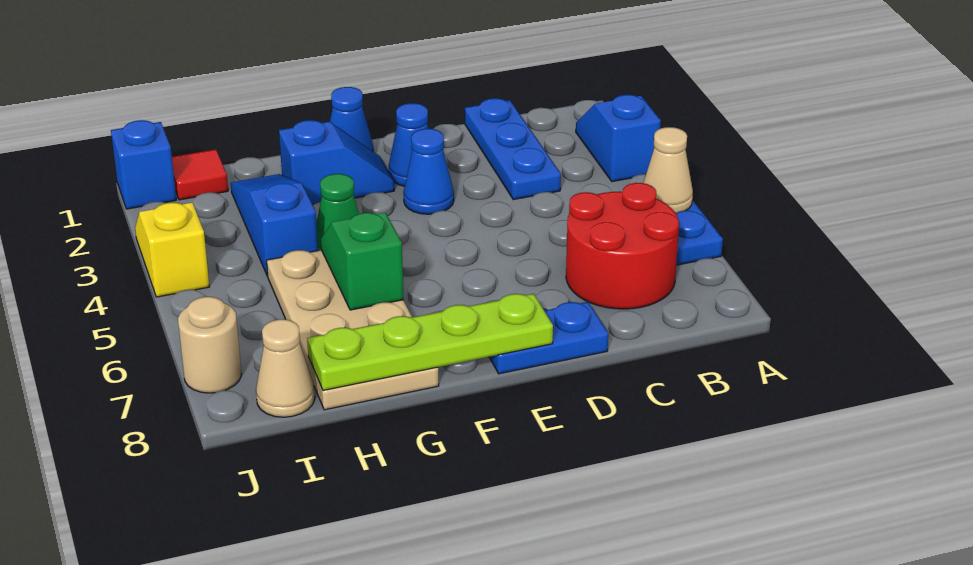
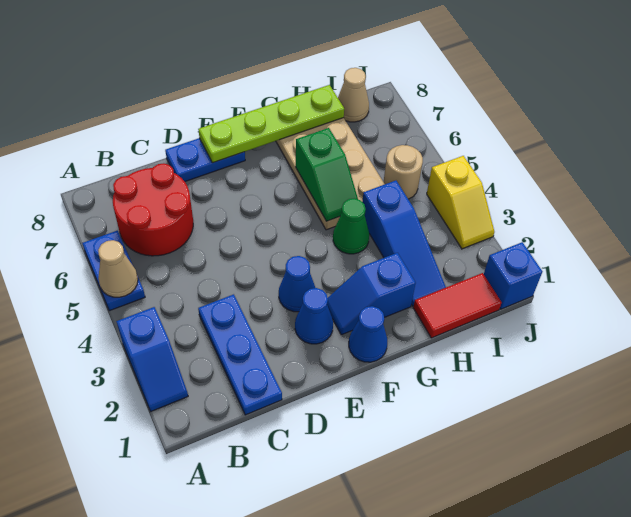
red tile I1 level 1 -> red tile H1:I1 level 1
tan round brick J7 level 1 -> tan round brick I5 level 1

